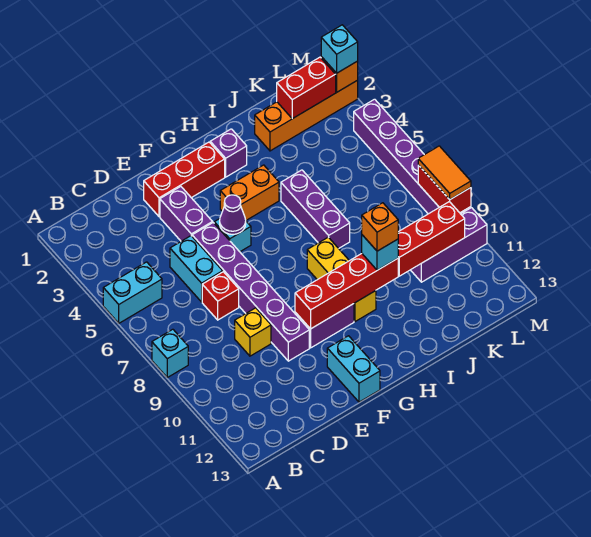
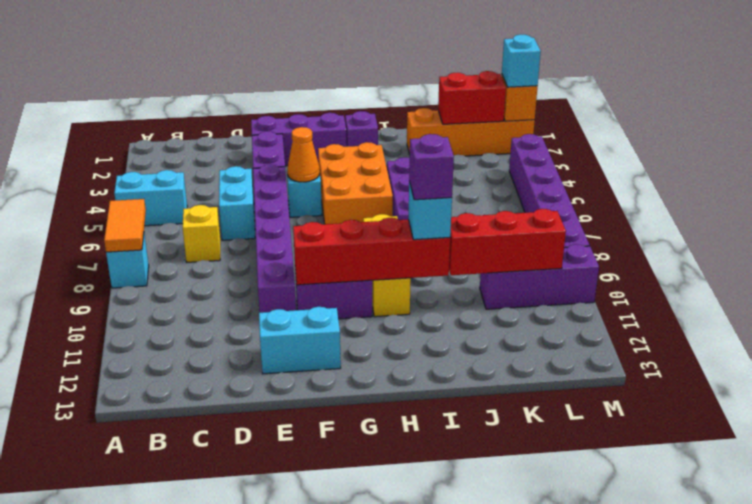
red brick D7 level 1 -> none
yellow brick D9 level 1 -> yellow brick C7 level 1
red brick E2:G2 level 1 -> purple brick E2:G2 level 1
purple cone F5 level 2 -> orange cone F5 level 2
cyan brick F12:F13 level 1 -> cyan brick E12:F12 level 1
orange brick G4:H4 level 1 -> orange brick G4:H6 level 1
orange brick I10 level 4 -> purple brick I10 level 4
red brick M8:M9 level 2 -> none
orange tile M8:M9 level 3 -> orange tile A7:A8 level 2

